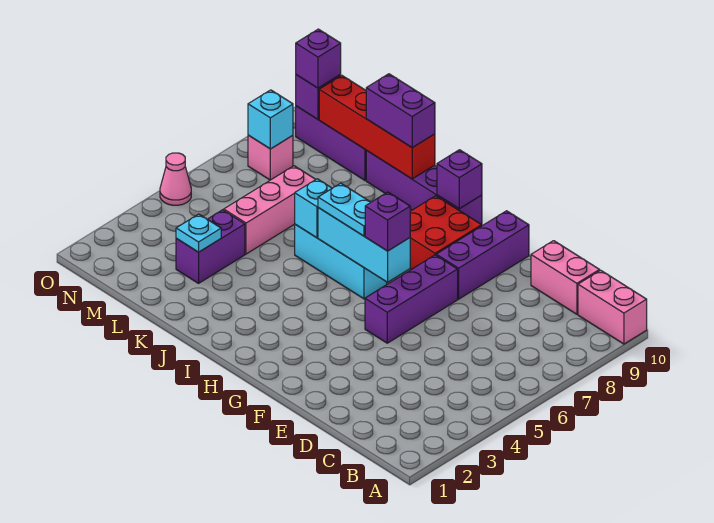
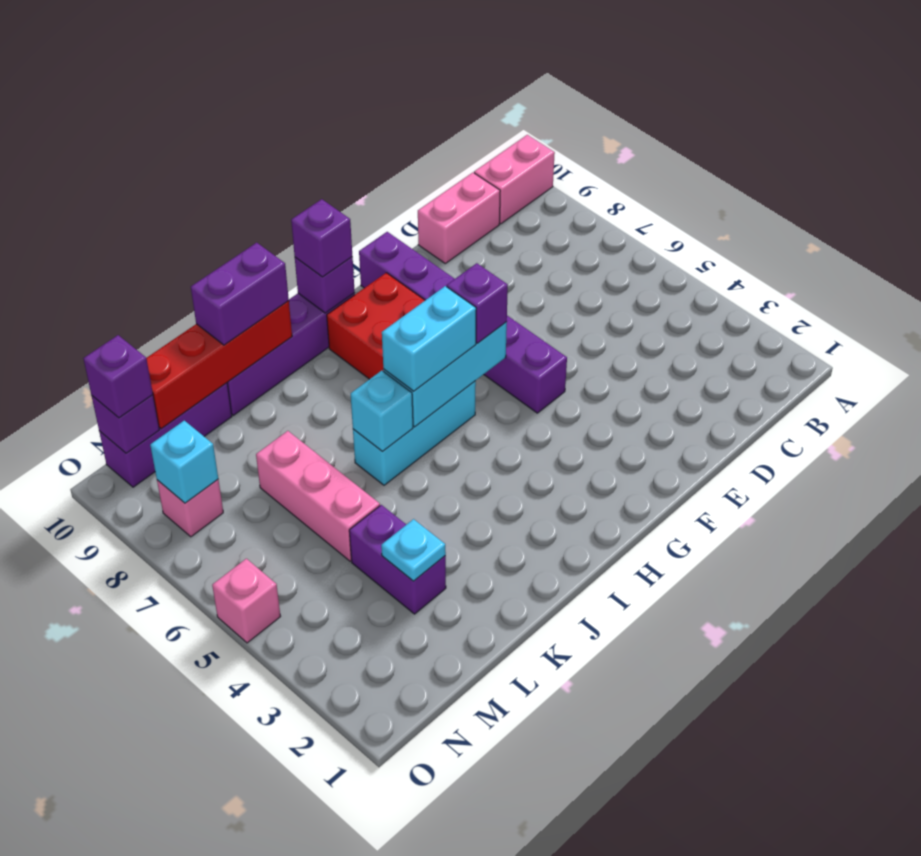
cyan plate H6:I6 level 3 -> cyan brick H6:I6 level 3
none -> purple brick H10 level 3
pink cone O5 level 1 -> pink brick O5 level 1

